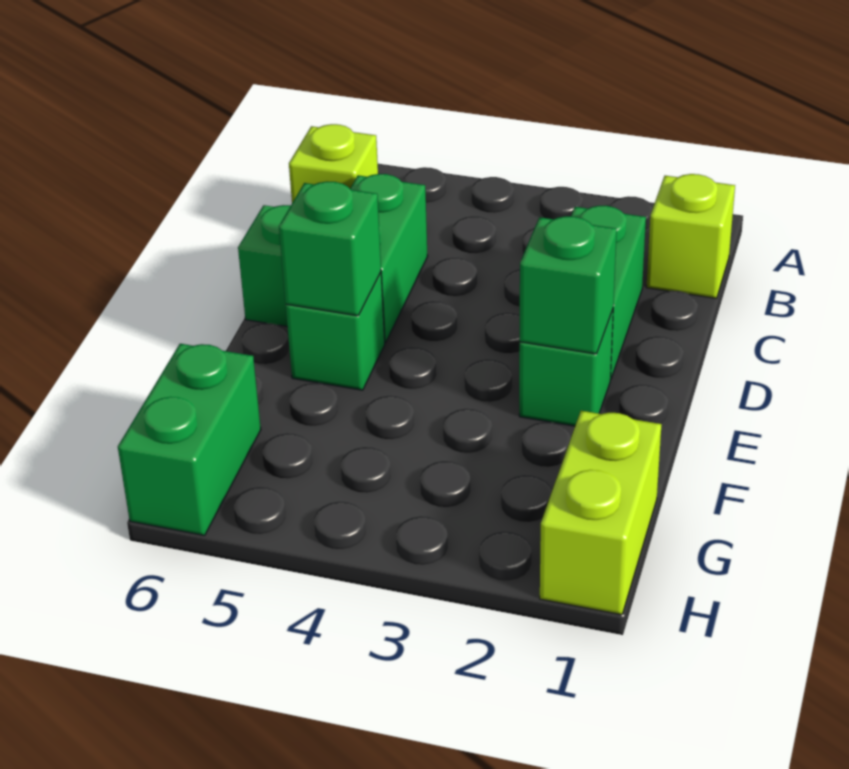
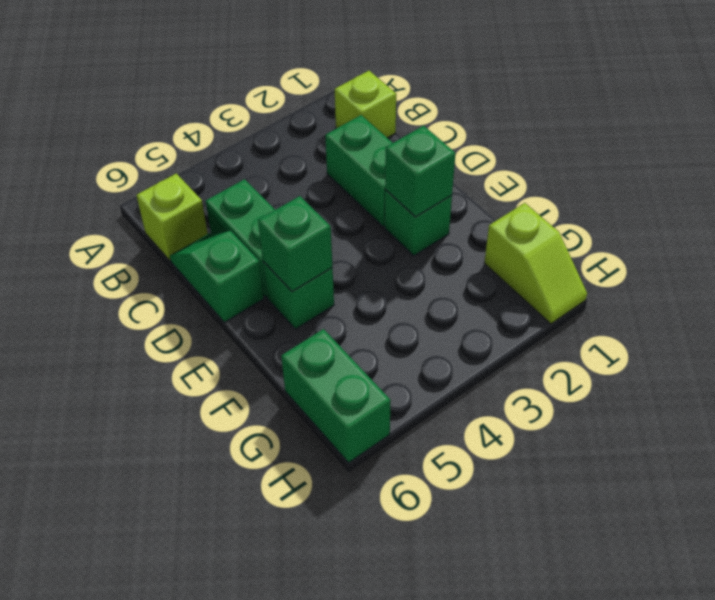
lime brick G1:H1 level 1 -> lime slope G1:H1 level 1 top G

